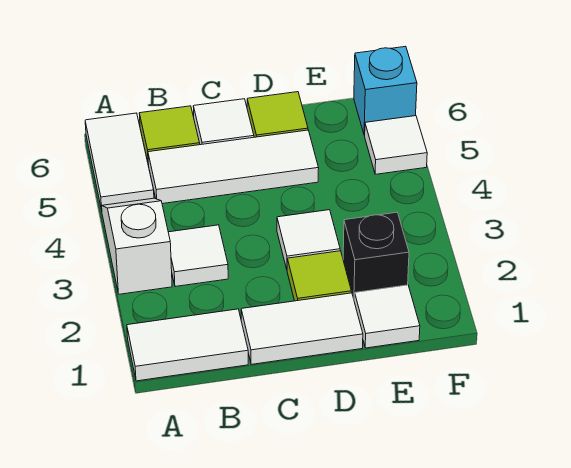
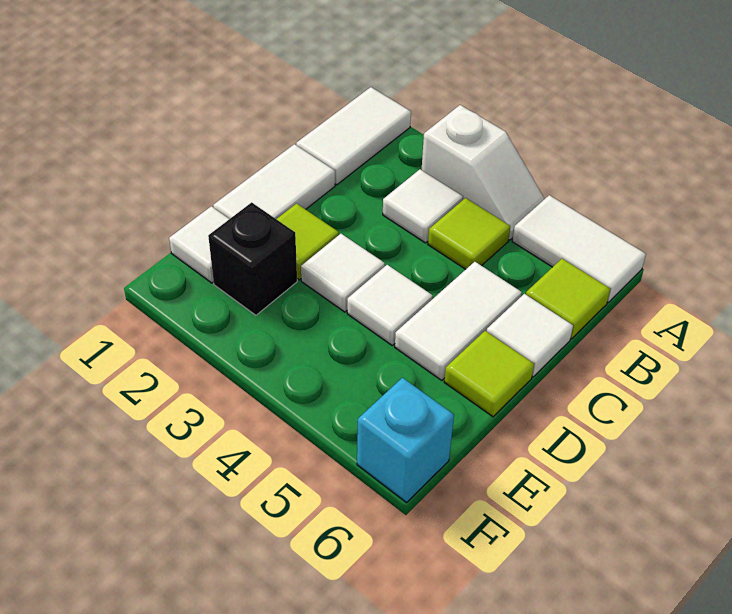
none -> lime tile B4 level 1
white tile B5:D5 level 1 -> white tile C5:D5 level 1
white tile F5 level 1 -> white tile D4 level 1

